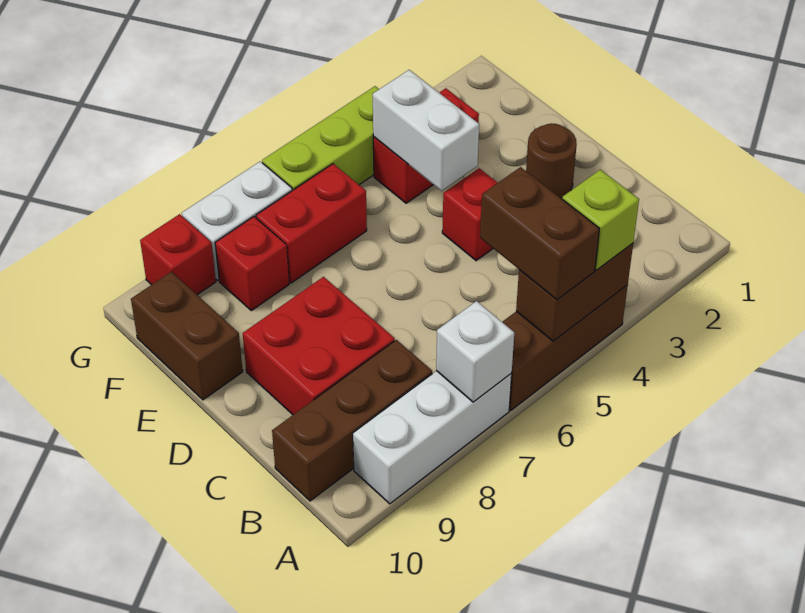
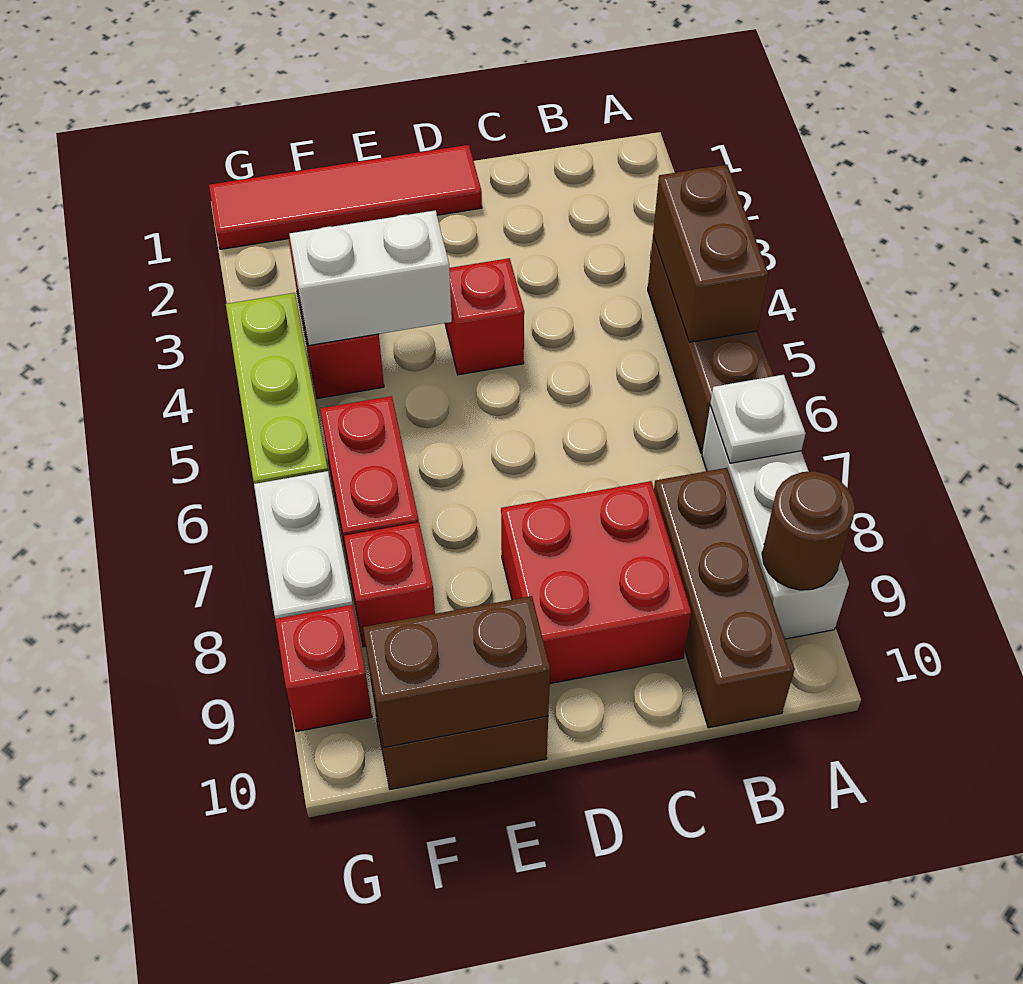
lime brick A4 level 3 -> none
brown brick A5:B5 level 3 -> brown brick E10:F10 level 2
white brick A7 level 2 -> white plate A7 level 2
none -> red tile D1:G1 level 1
brown round brick D2 level 1 -> brown round brick A9 level 2

